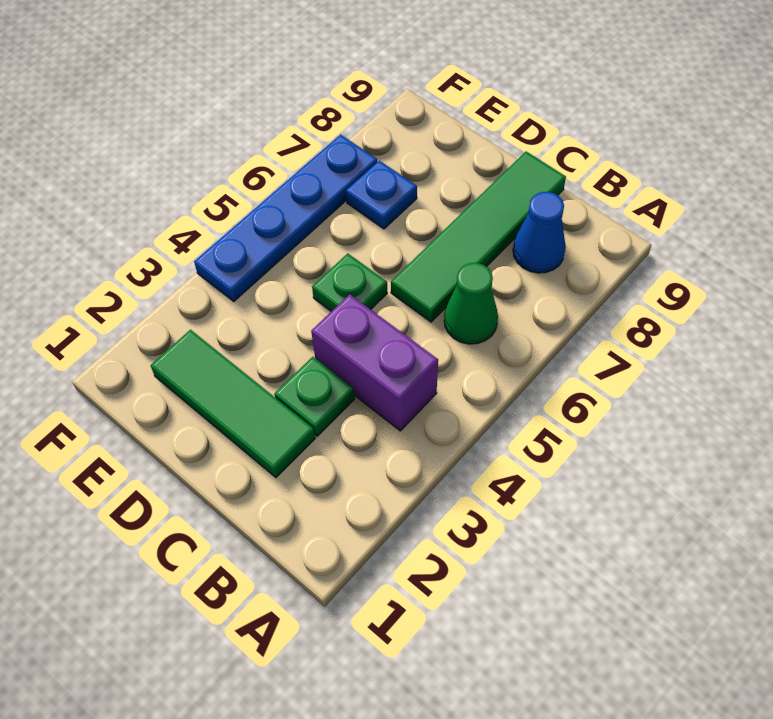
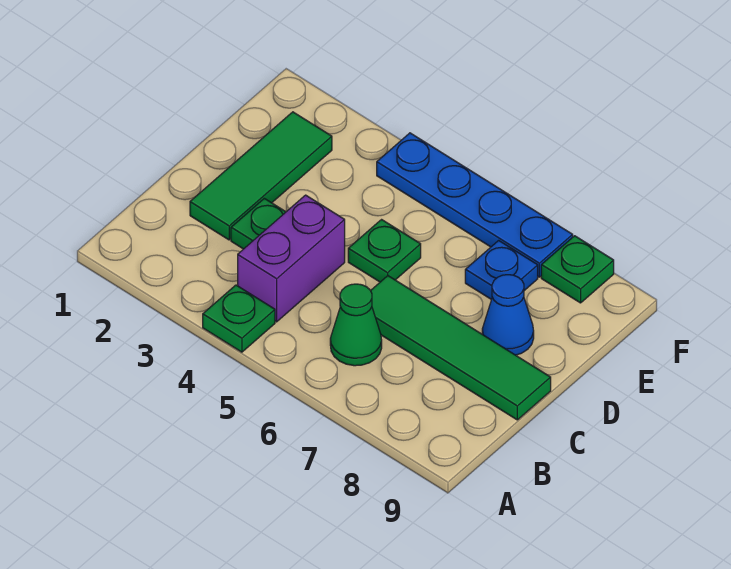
none -> green plate A4 level 1
blue cone B8 level 1 -> blue cone D8 level 1
none -> green plate F8 level 1

